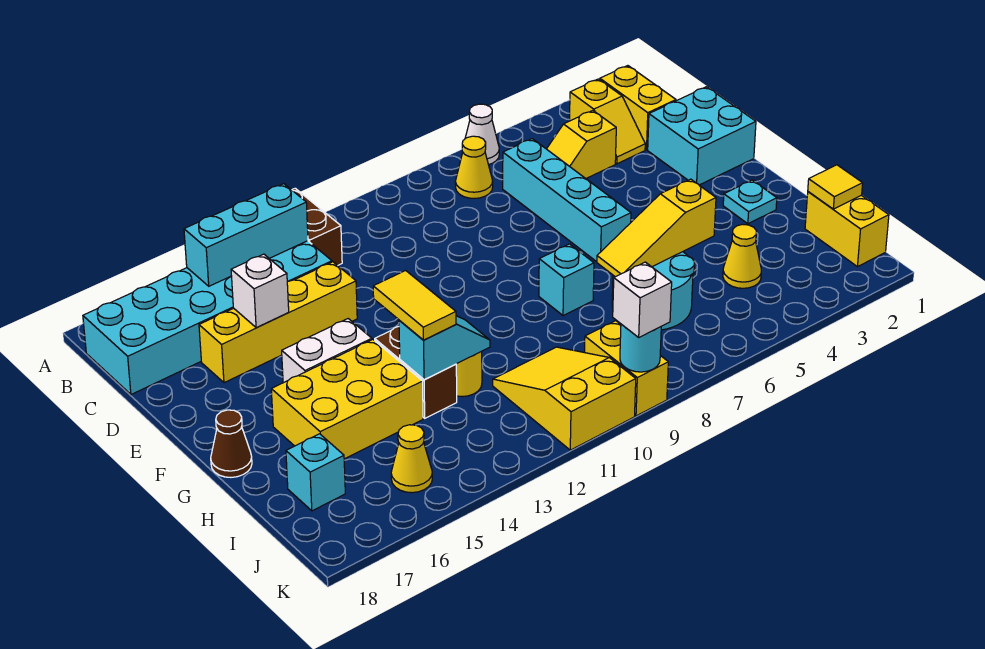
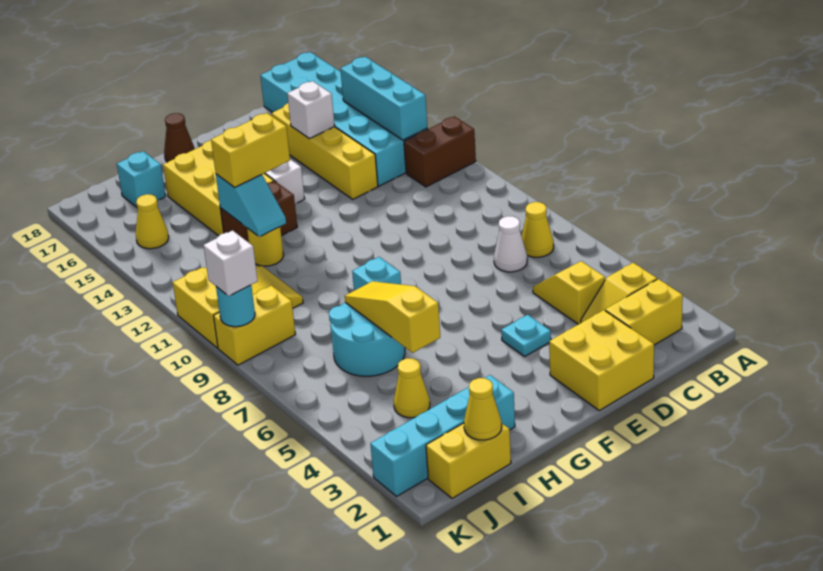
white cone A6 level 1 -> white cone C7 level 1
cyan brick C6:F6 level 1 -> cyan brick H2:K2 level 1
cyan brick D1:E2 level 1 -> yellow brick D1:E2 level 1
cyan plate G2 level 1 -> cyan plate E4 level 1
yellow tile G13:H13 level 3 -> yellow brick G13:H13 level 3
yellow tile I1 level 2 -> yellow cone I1 level 2

